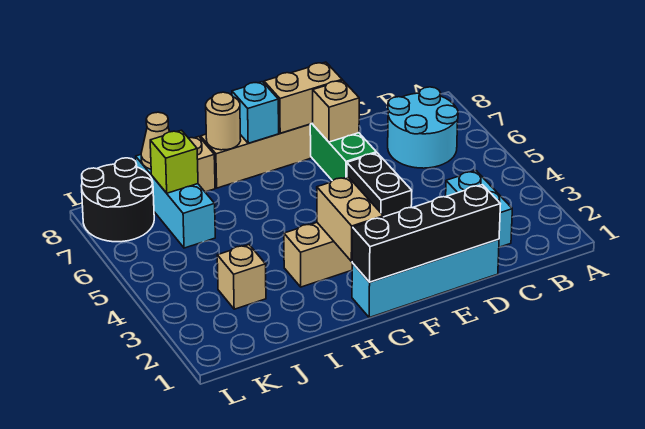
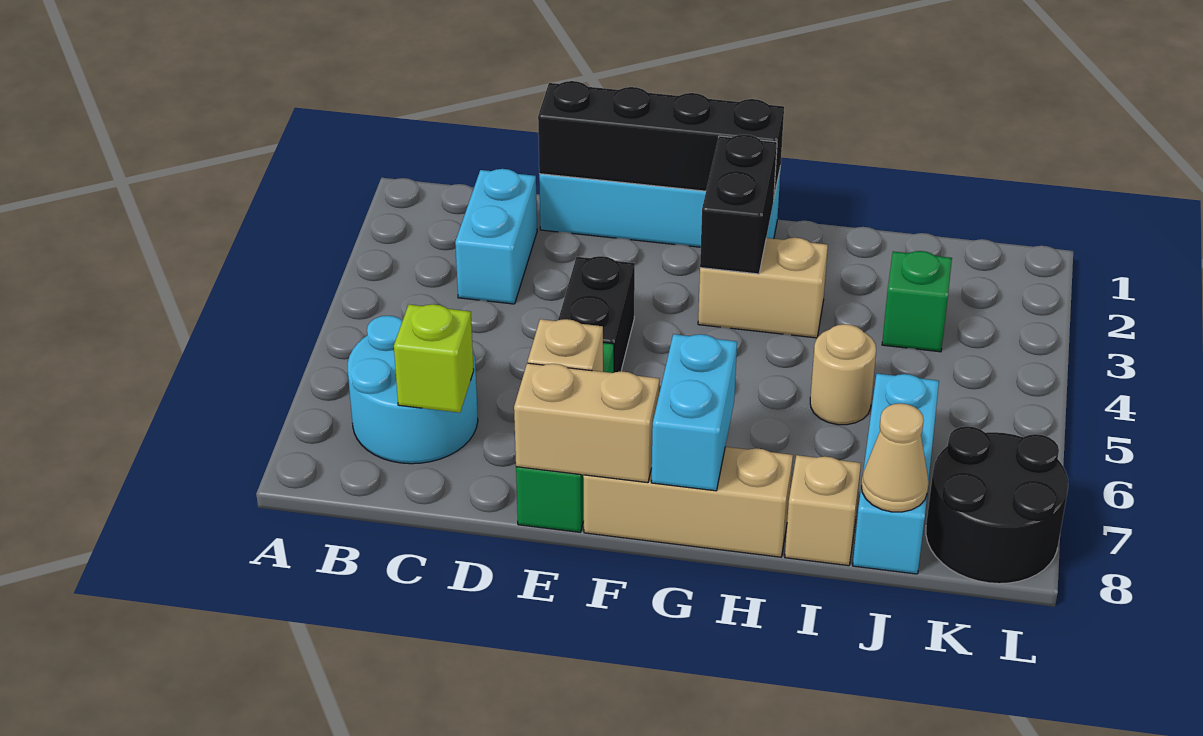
tan brick G2:G3 level 2 -> black brick G2:G3 level 2
cyan brick G8 level 2 -> cyan brick G7:G8 level 2
tan round brick H8 level 2 -> tan round brick I5 level 1
tan brick J3 level 1 -> green brick J3 level 1
lime brick J7 level 2 -> lime brick C7 level 2

